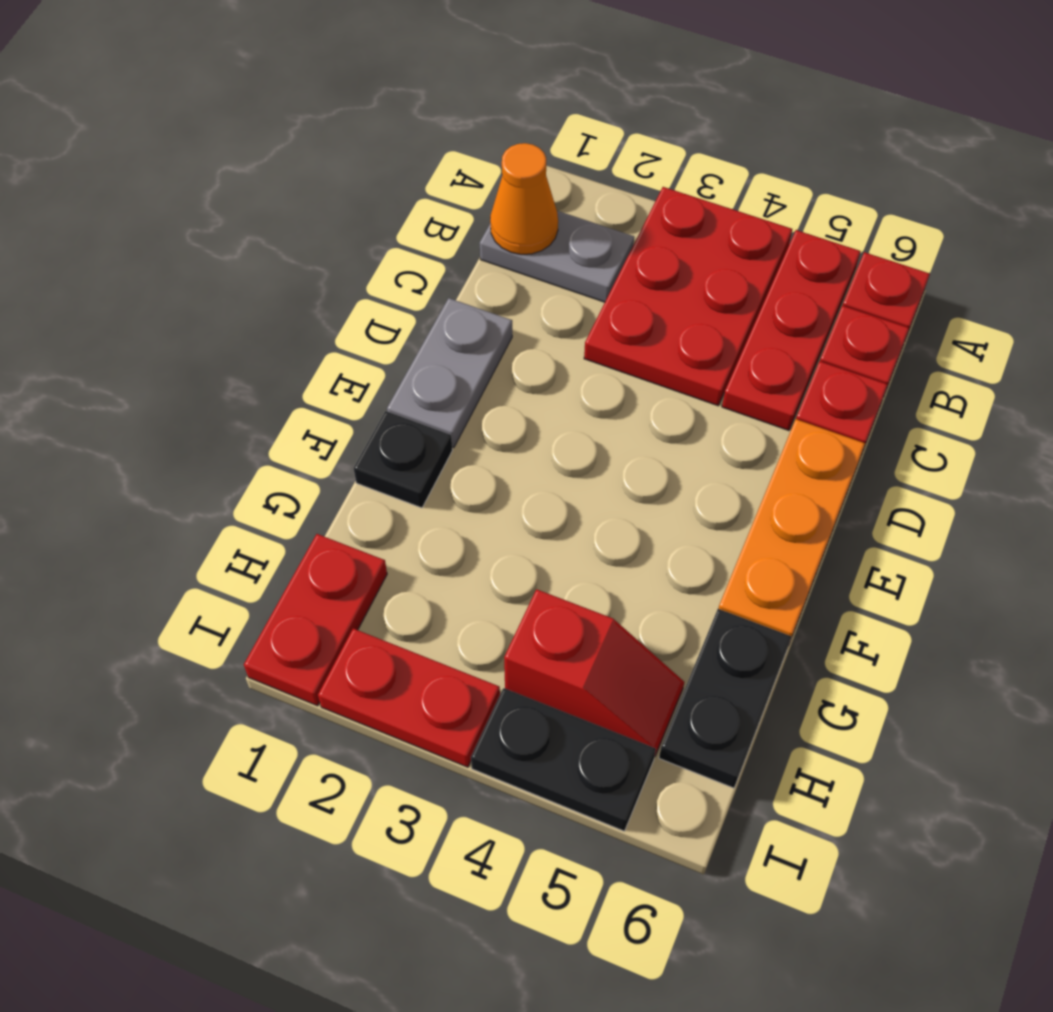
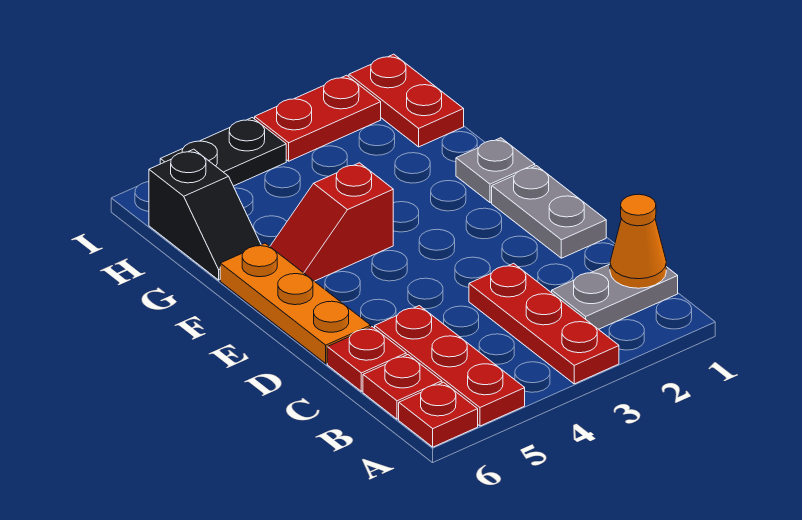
red plate A3:C4 level 1 -> red plate A3:C3 level 1
black plate F1 level 1 -> grey plate F1 level 1
black plate G6:H6 level 1 -> black slope G6:H6 level 1 top H
red slope H4:H5 level 1 top 4 -> red slope F4:F5 level 1 top 4

